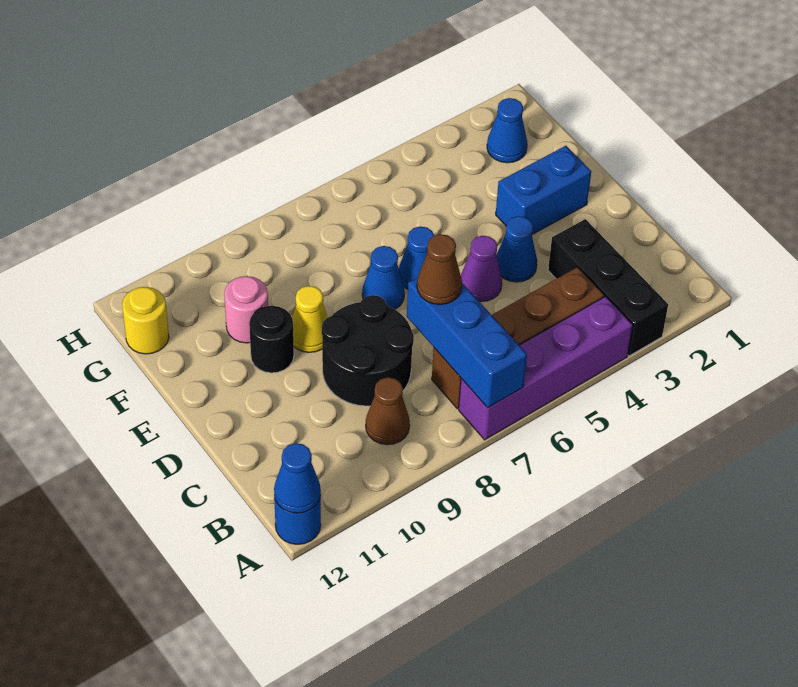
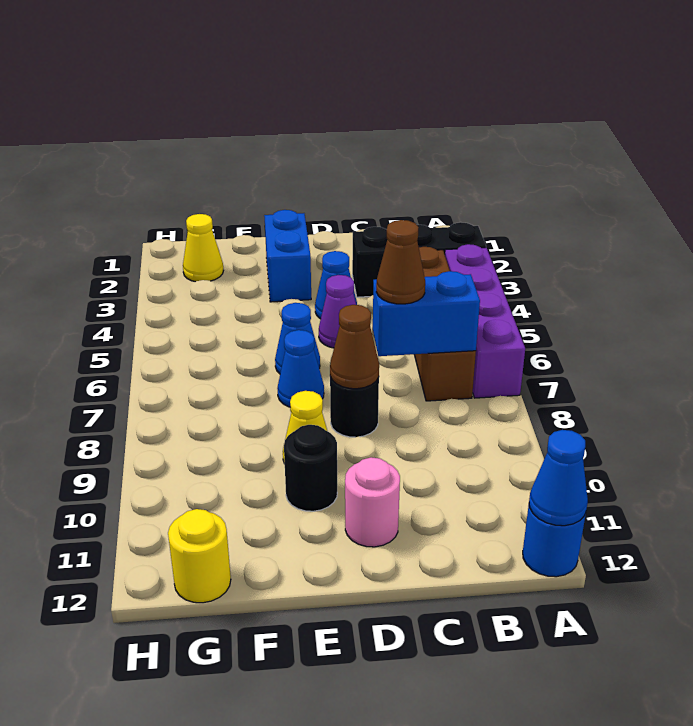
blue brick A7:C7 level 2 -> blue brick B7:C7 level 2
brown cone B9 level 1 -> brown cone D8 level 2
black round brick C8:D9 level 1 -> black round brick D8 level 1
pink round brick F10 level 1 -> pink round brick D11 level 1
blue cone G2 level 1 -> yellow cone G2 level 1

